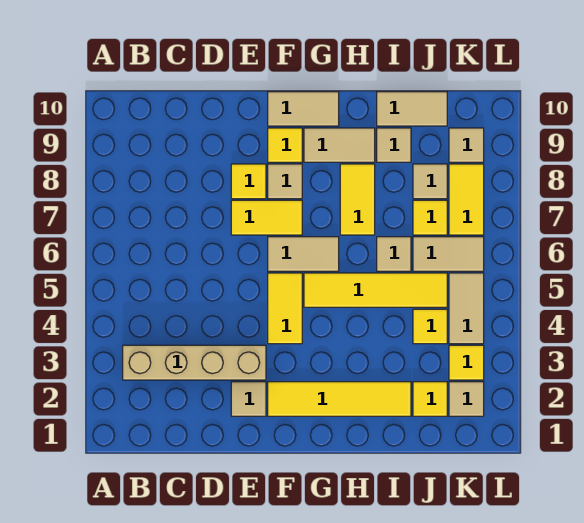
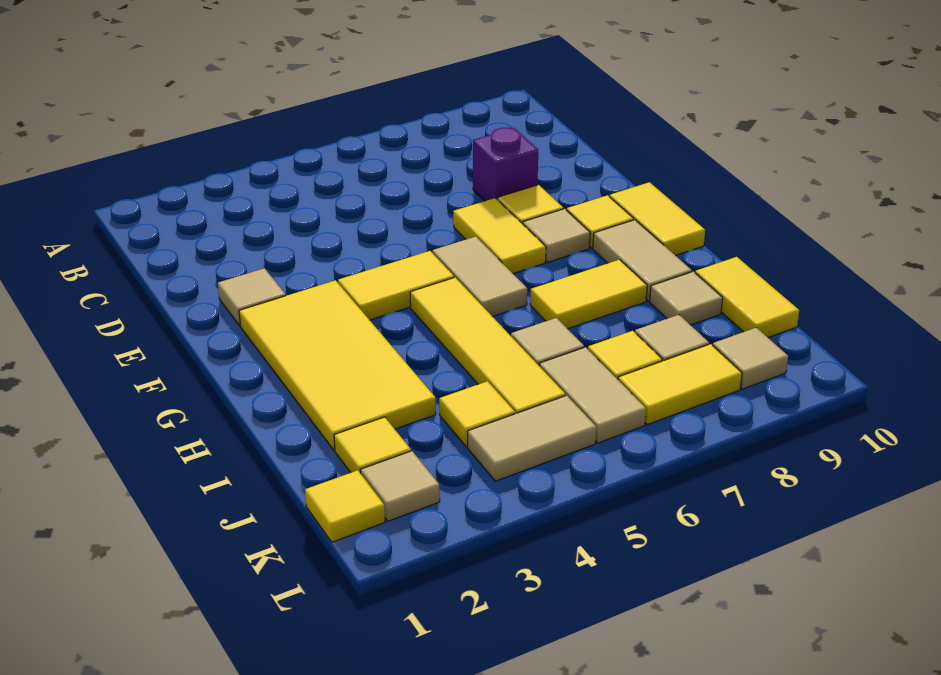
tan brick B3:E3 level 1 -> none
none -> purple brick D8 level 1
yellow tile F2:I2 level 1 -> yellow tile F2:I3 level 1
tan tile F10:G10 level 1 -> yellow tile F10:G10 level 1
tan tile I10:J10 level 1 -> yellow tile I10:J10 level 1
yellow tile K3 level 1 -> yellow tile K1 level 1

